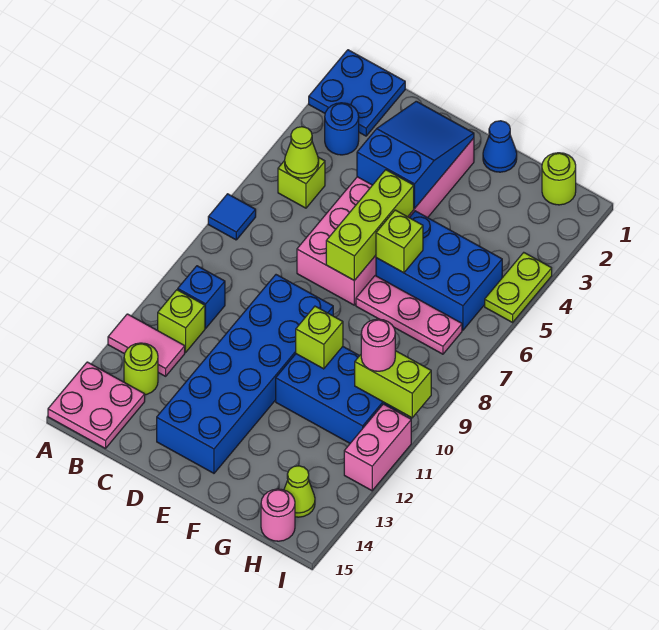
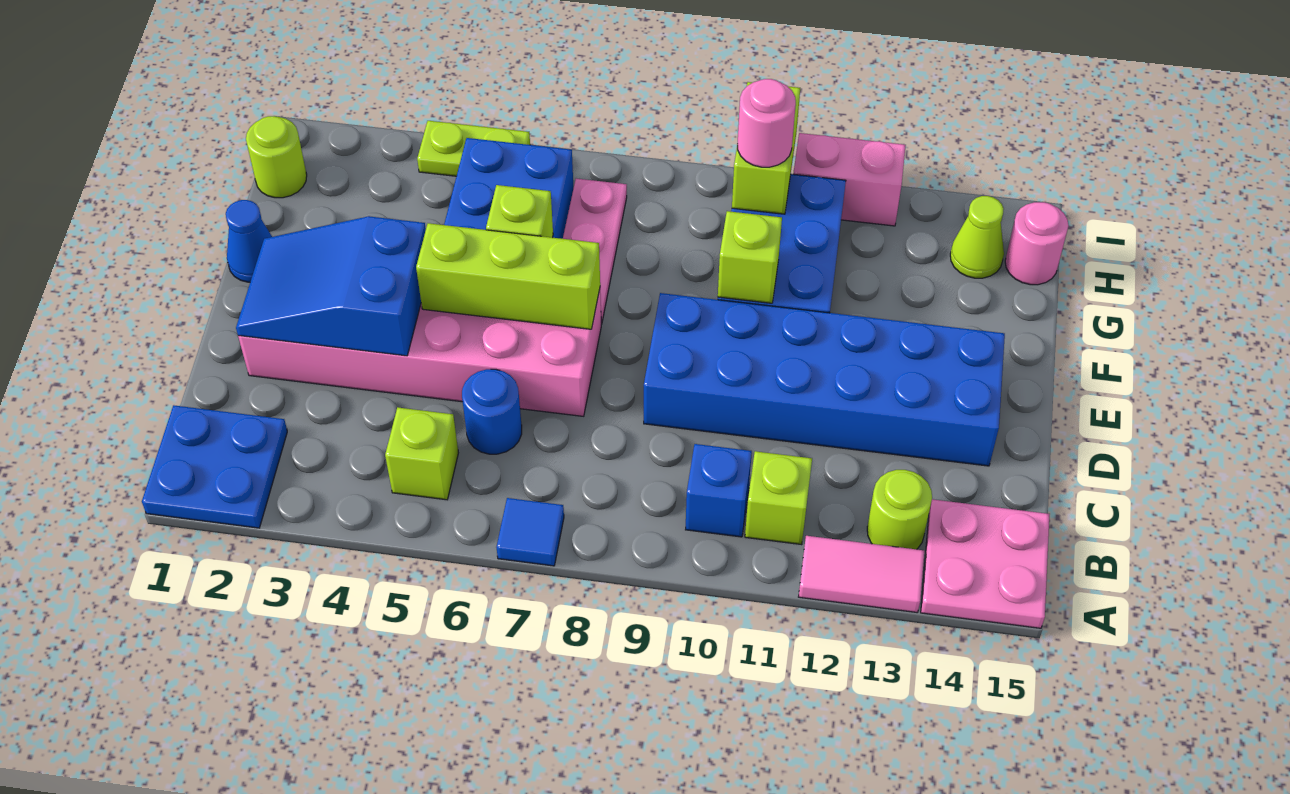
pink tile A12:B12 level 1 -> pink tile A12:A13 level 1
blue round brick B3 level 1 -> blue round brick C6 level 1
lime cone B5 level 2 -> none

